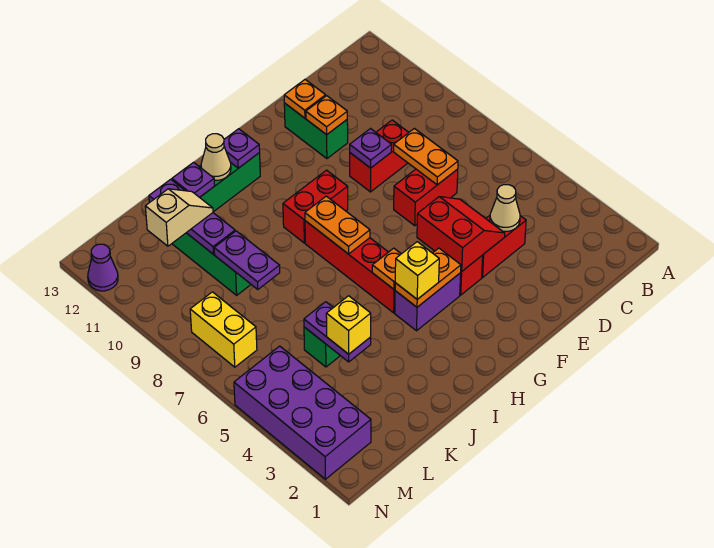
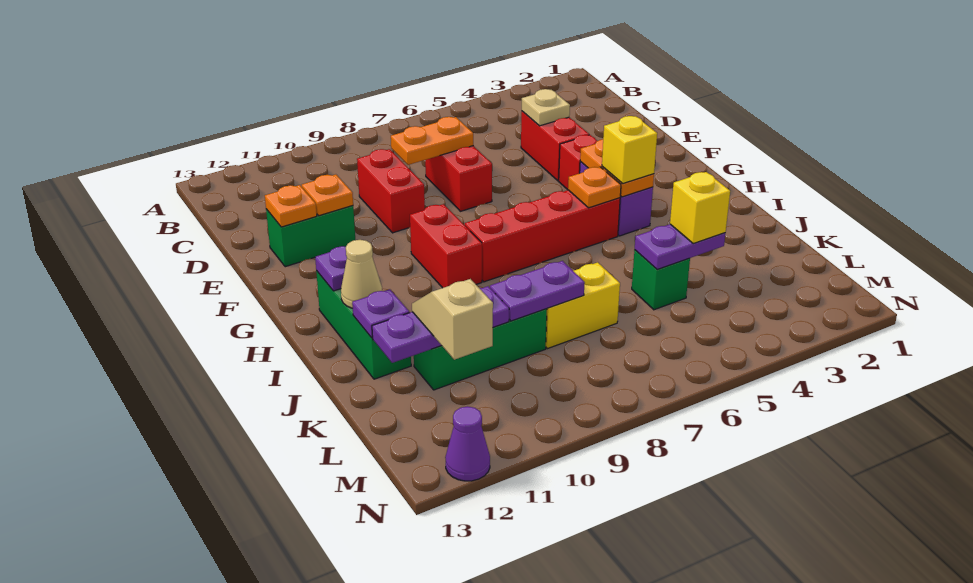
tan cone D4 level 2 -> tan plate D4 level 2
red slope E4:F5 level 2 top F -> none
purple plate E9 level 2 -> none
orange plate H7:H8 level 2 -> none
purple brick M2:N5 level 1 -> none
yellow brick M7:M8 level 1 -> yellow brick K7:K8 level 1

